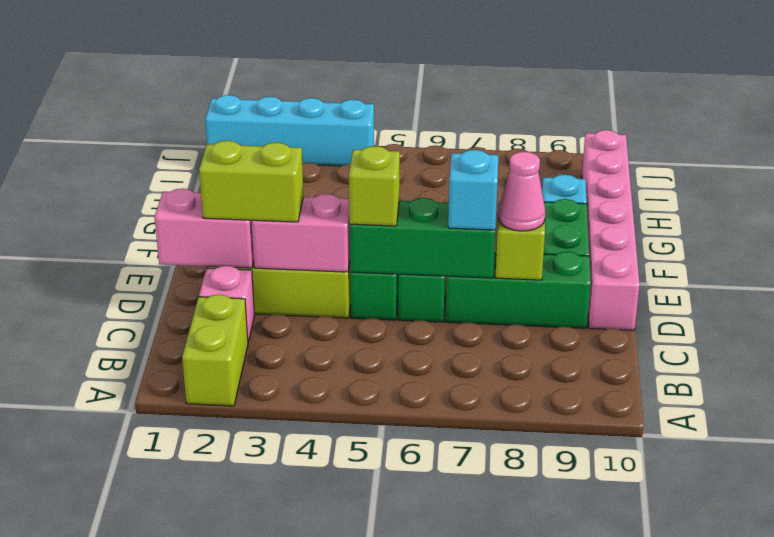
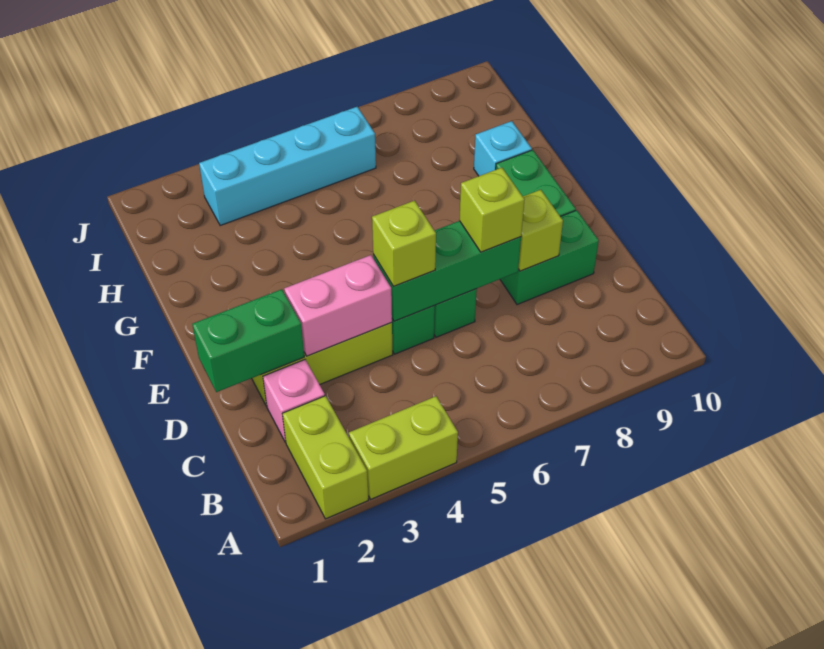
pink brick D1:D2 level 2 -> green brick D1:D2 level 2
lime brick D2:D3 level 3 -> lime brick A3:A4 level 1
green brick D7:D9 level 1 -> green brick D8:D9 level 1
cyan brick D7 level 3 -> lime brick D7 level 3
pink cone D8 level 3 -> none
pink brick D10:I10 level 1 -> none
cyan brick J1:J4 level 1 -> cyan brick I3:I6 level 1

